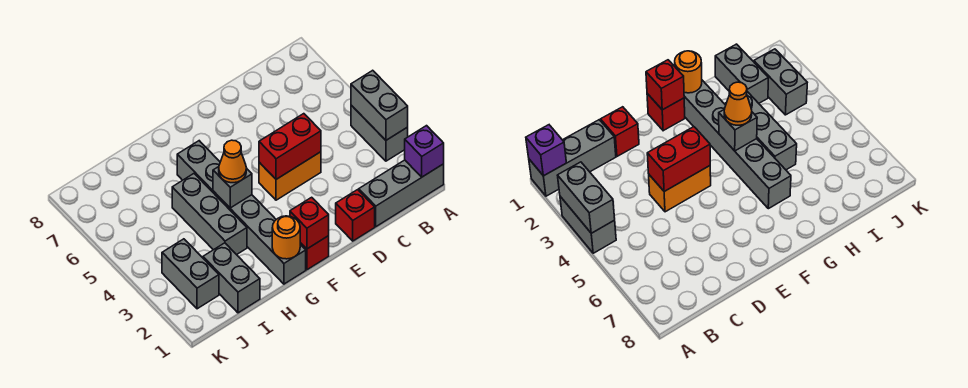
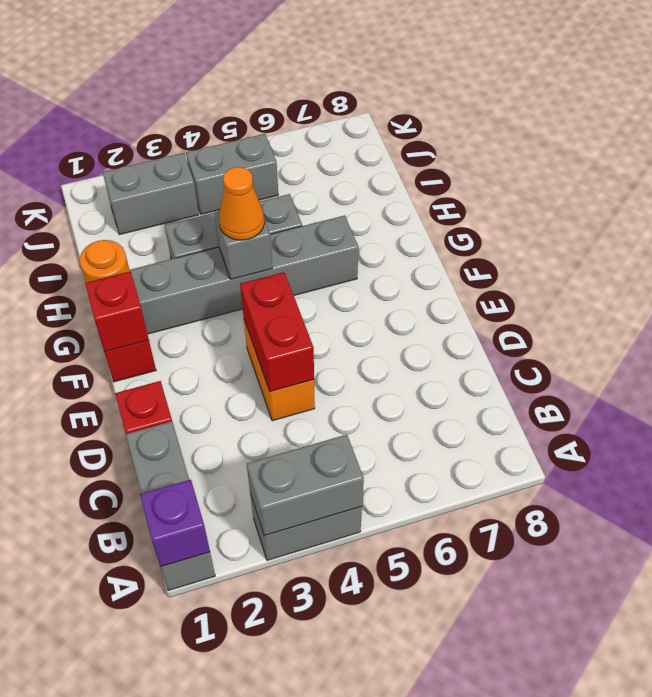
grey brick I1:I2 level 1 -> grey brick J4:J5 level 1

